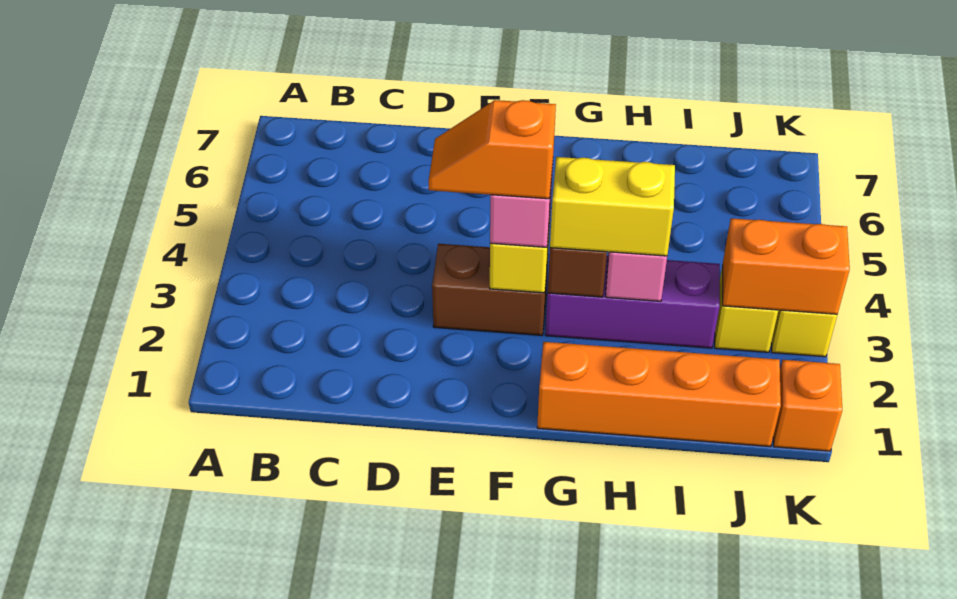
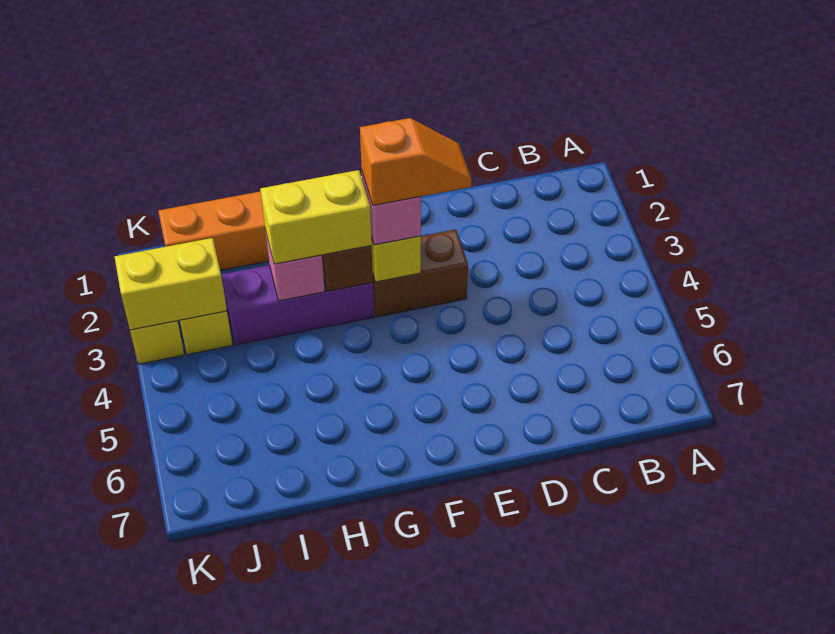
orange brick J3:K3 level 2 -> yellow brick J3:K3 level 2
orange brick K1 level 1 -> none

